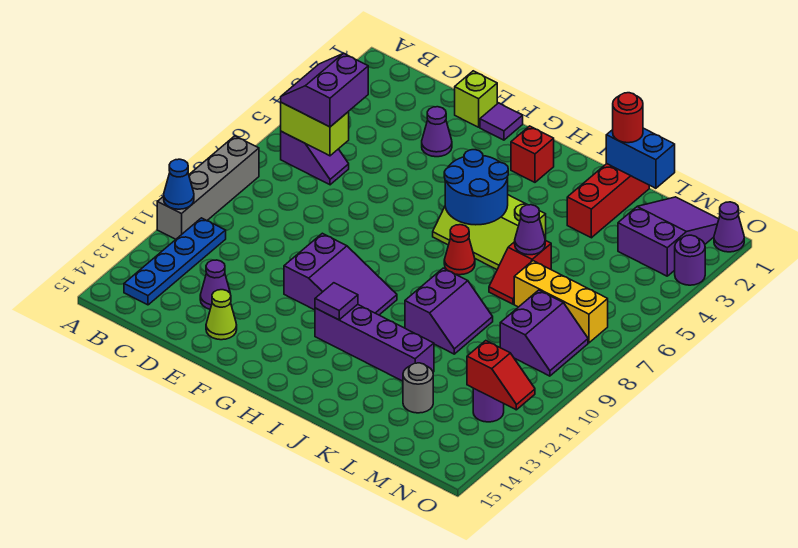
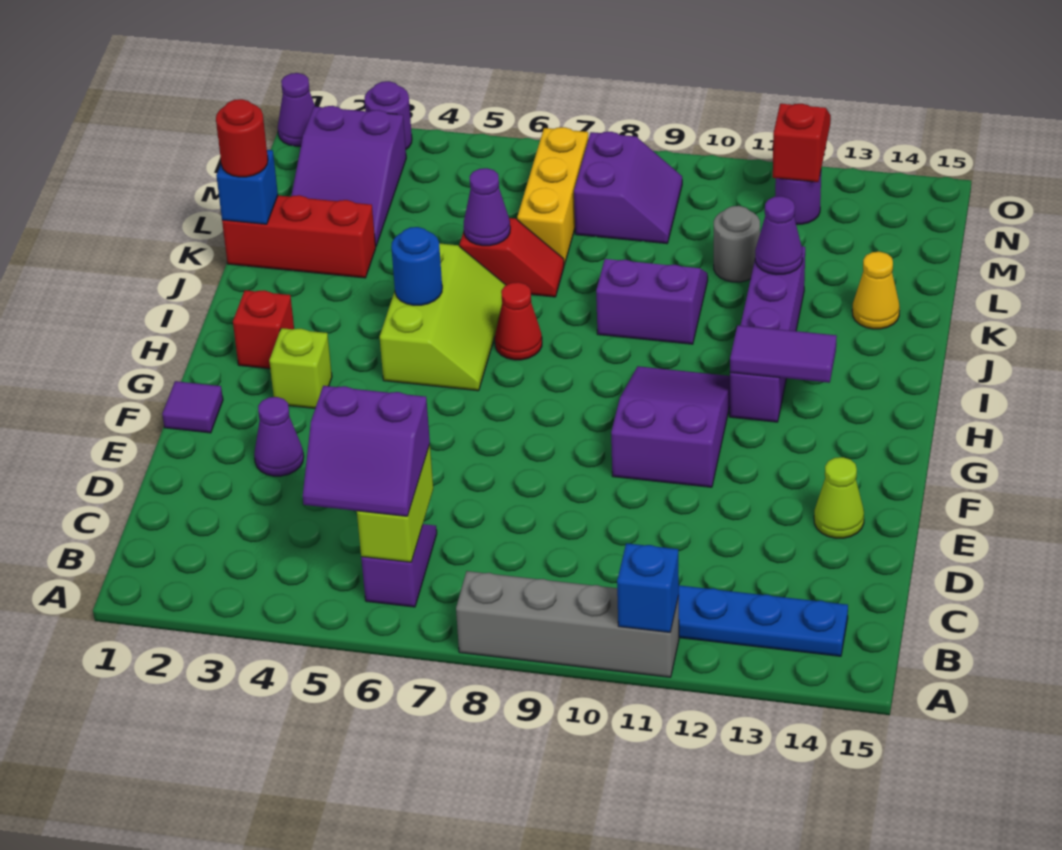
blue cone A11 level 2 -> blue brick A11 level 2
purple cone D13 level 1 -> purple cone K12 level 2
lime brick E1 level 1 -> lime brick G3 level 1
blue round brick H5:I6 level 2 -> blue round brick I5 level 2
purple tile H12 level 2 -> purple tile H12:H13 level 2
blue brick K1:L1 level 2 -> blue brick K1 level 2
none -> yellow cone K14 level 1
grey round brick L13 level 1 -> grey round brick L11 level 1
purple slope M1:N3 level 1 top 3 -> purple slope L2:N3 level 1 top N
purple slope M8:N9 level 1 top M -> purple slope M8:N9 level 1 top 8

